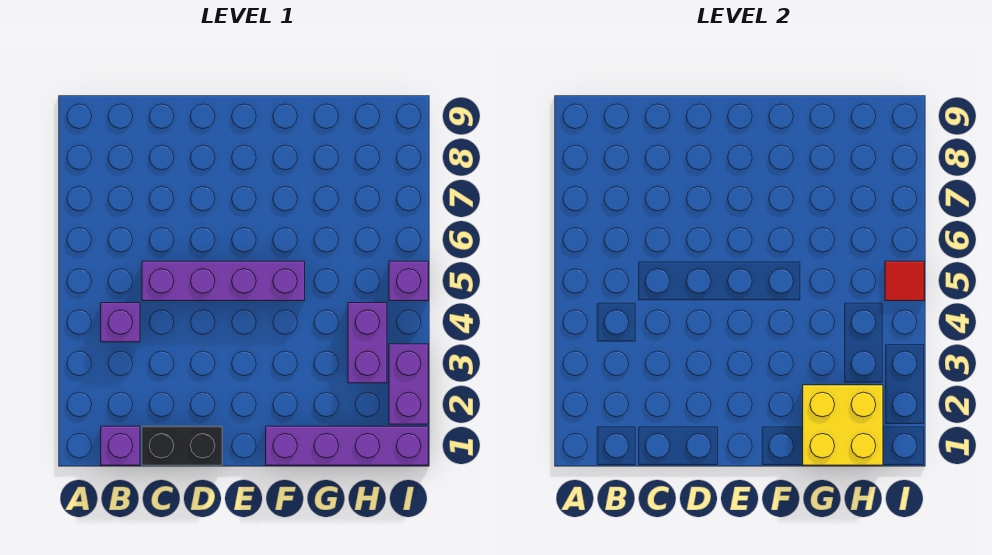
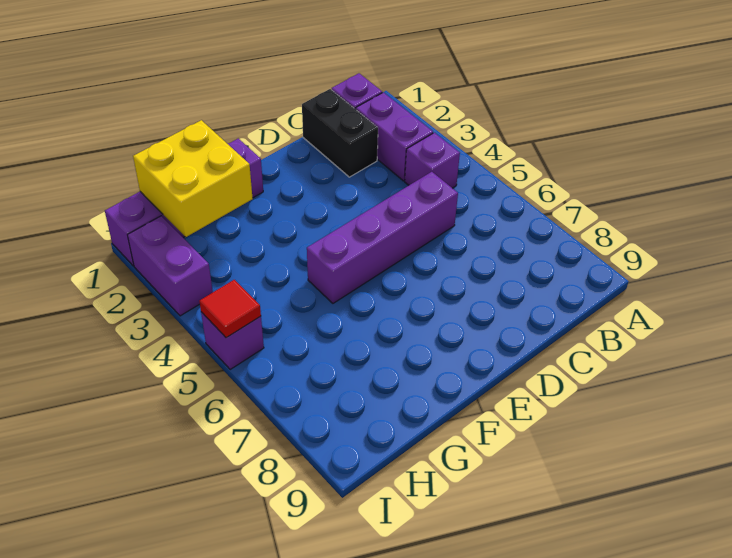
black brick C1:D1 level 1 -> black brick C1:C2 level 1
purple brick H3:H4 level 1 -> purple brick B2:B3 level 1

